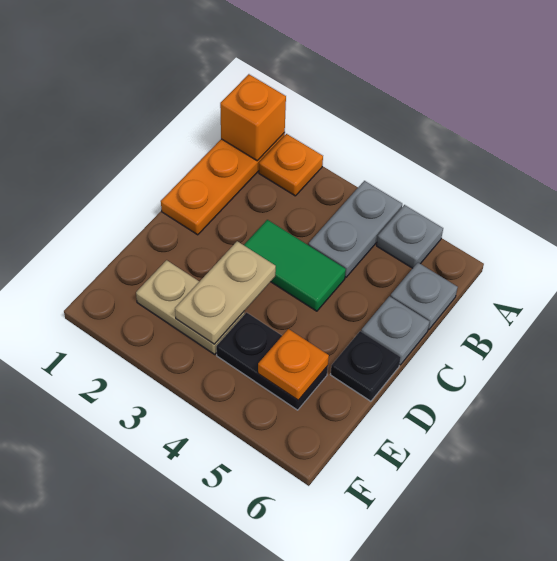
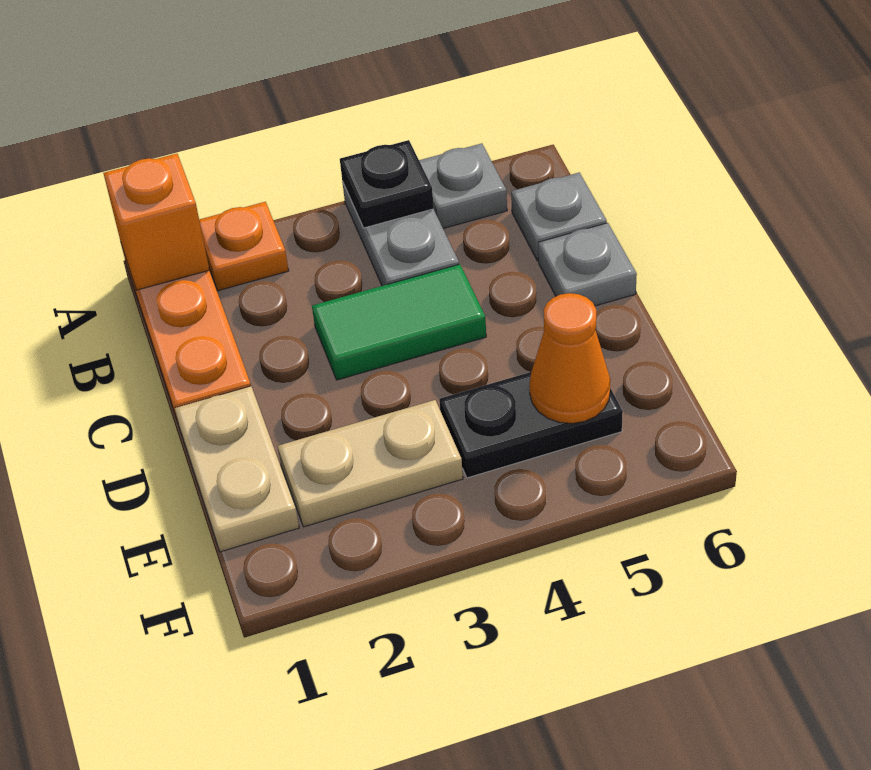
tan plate D3:E3 level 2 -> tan plate D1:E1 level 1
black plate D6 level 1 -> black plate A4 level 2
orange plate E5 level 2 -> orange cone E5 level 2

